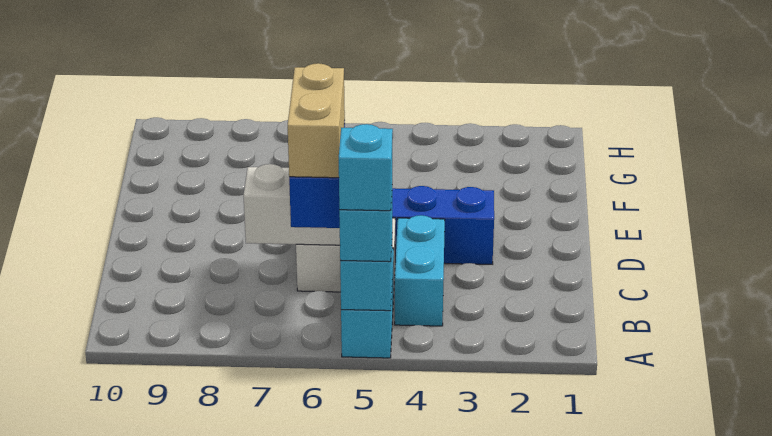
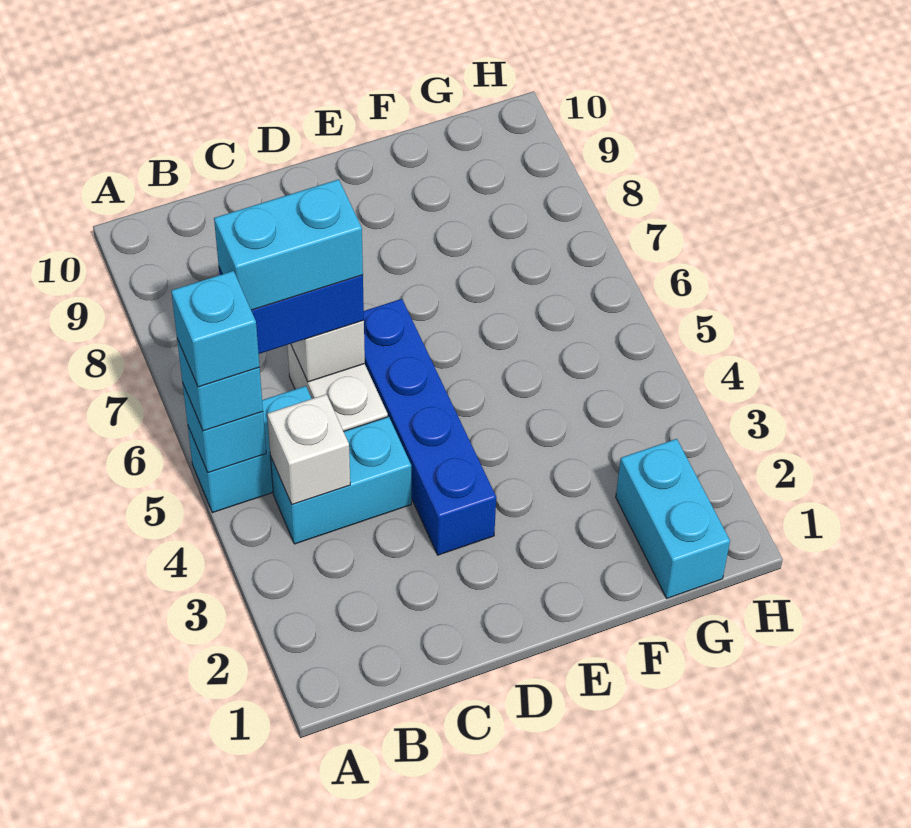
none -> white brick B4 level 2
tan brick B6:C6 level 4 -> cyan brick B6:C6 level 4
none -> cyan brick G1:G2 level 1

